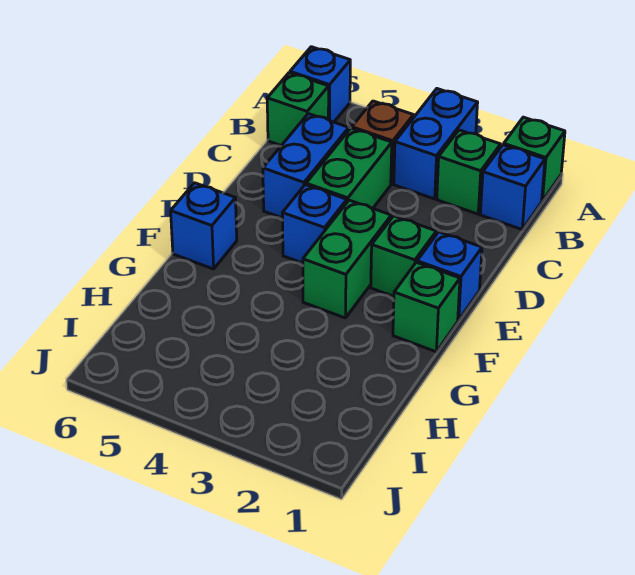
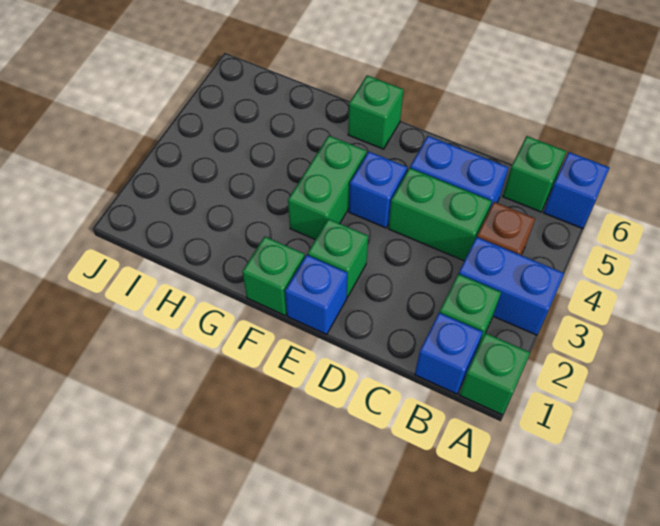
green brick E3:F3 level 1 -> green brick F3:F4 level 1
blue brick F6 level 1 -> green brick F6 level 1

